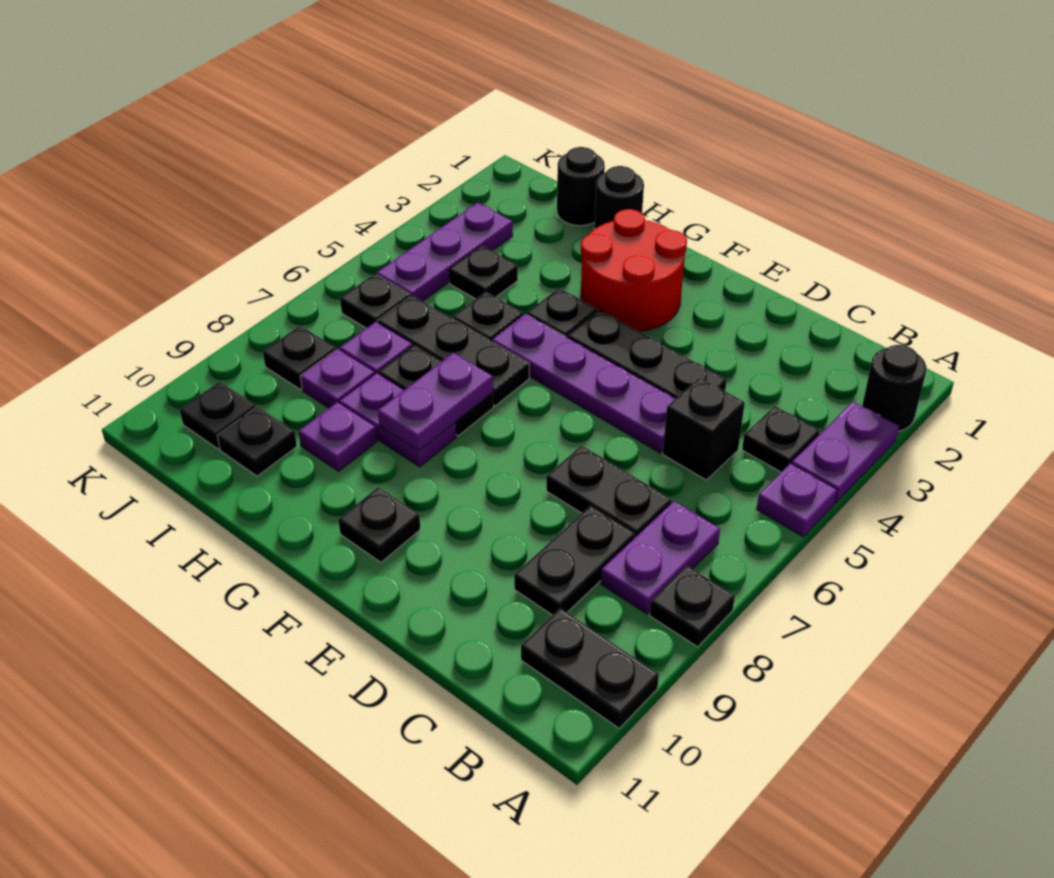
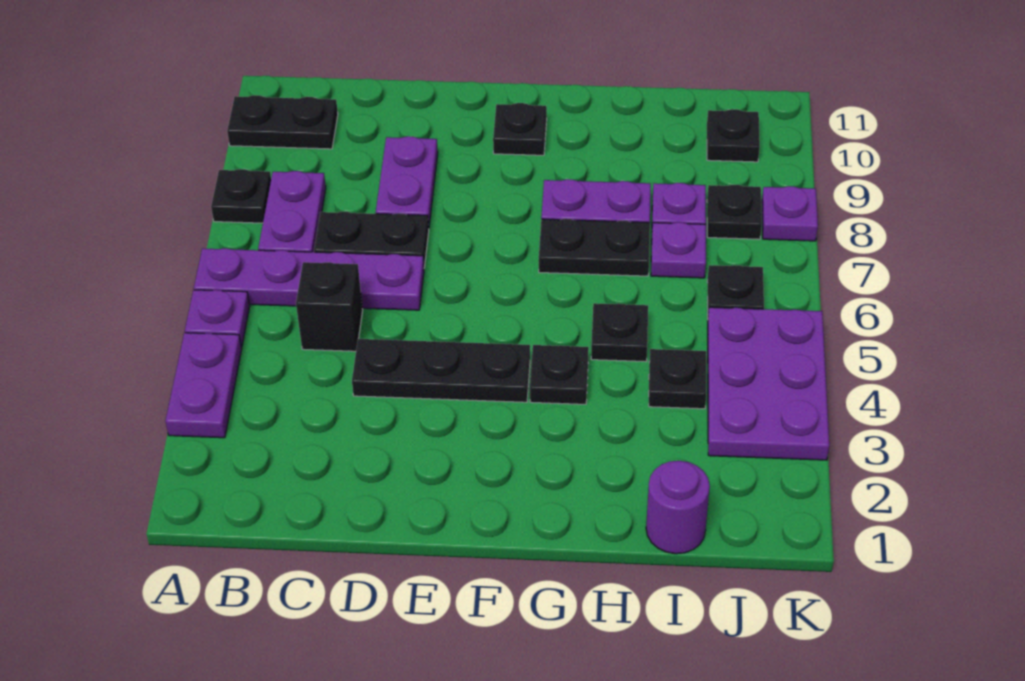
black round brick A2 level 1 -> none
black plate B4 level 1 -> none
black plate C8:C9 level 1 -> none
purple plate D5:G5 level 1 -> purple plate A6:D6 level 1
red round brick F2:G3 level 1 -> none
black plate G6:I6 level 1 -> none
purple plate G7:G8 level 2 -> purple plate D8:D9 level 1
black round brick H1 level 1 -> none
purple plate H9 level 1 -> purple plate K8 level 1
black round brick I1 level 1 -> purple round brick I1 level 1
black plate I10 level 1 -> none
purple plate J3:J5 level 1 -> purple plate J3:K5 level 1

